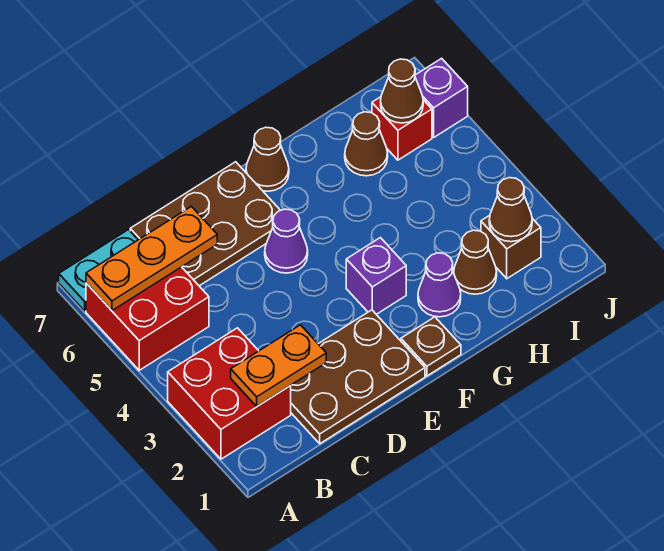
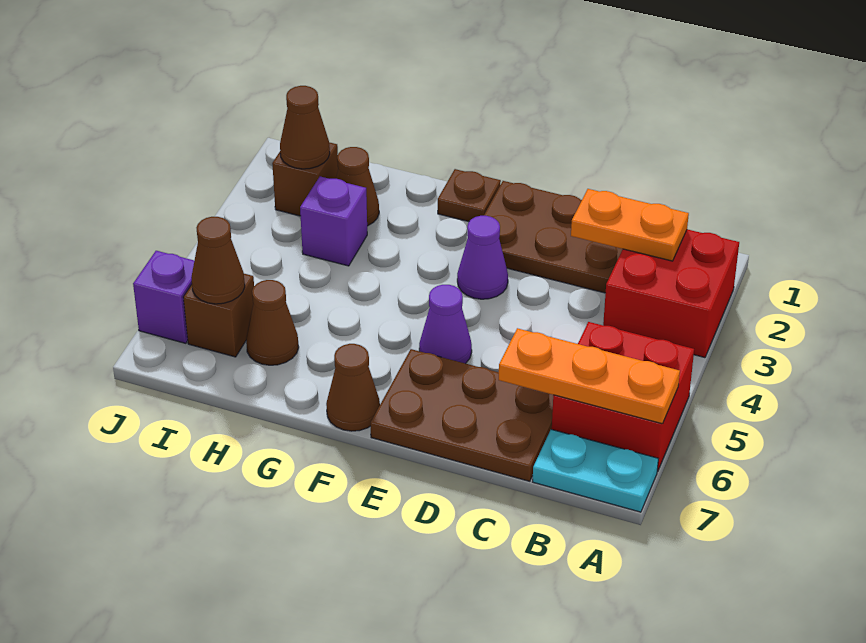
purple brick F3 level 1 -> purple brick H3 level 1
purple cone G2 level 1 -> purple cone E3 level 1
red brick I6 level 1 -> brown brick I6 level 1

